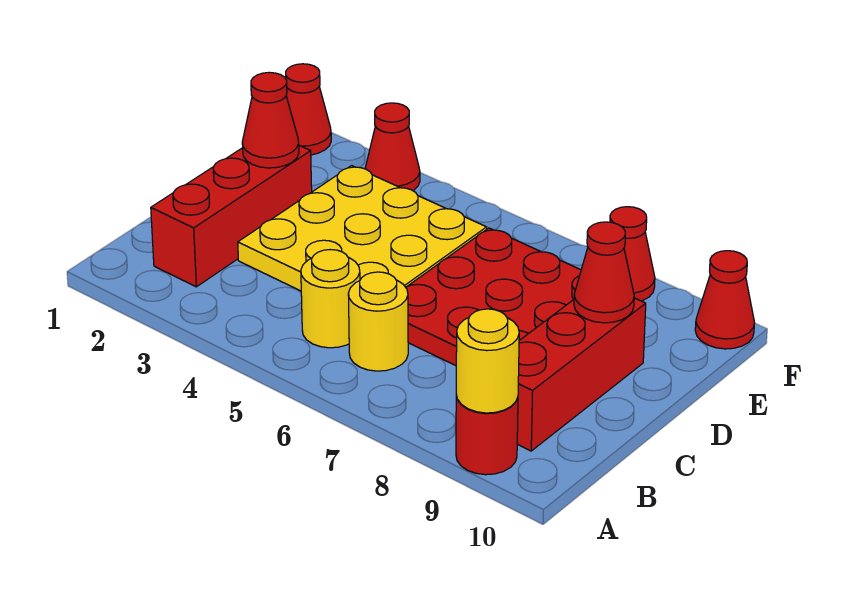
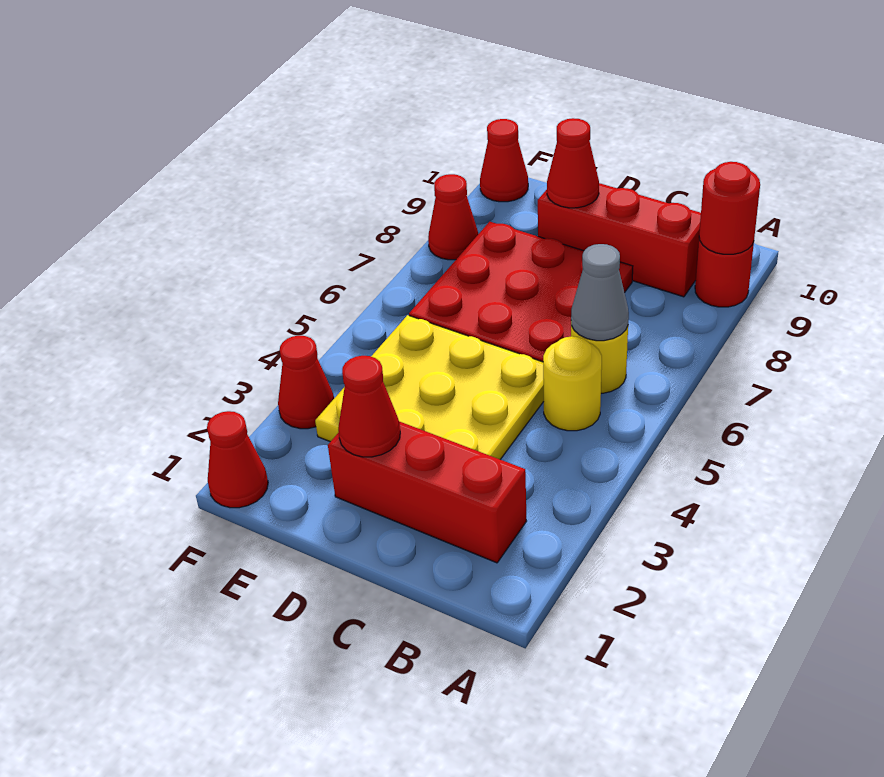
yellow round brick A9 level 2 -> red round brick A9 level 2
none -> grey cone B6 level 2

